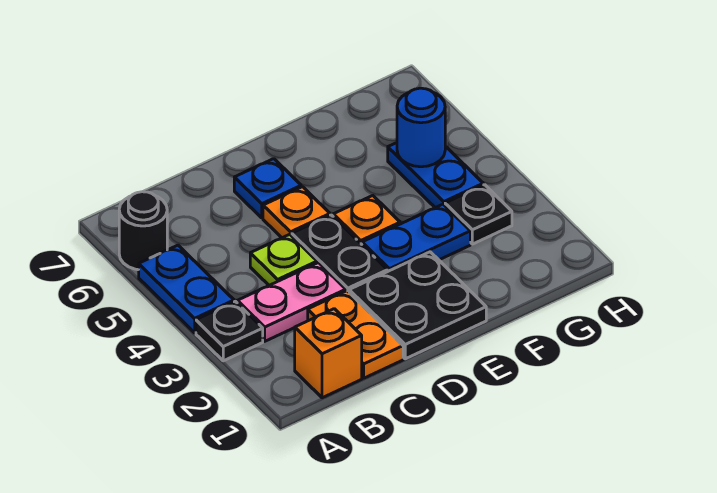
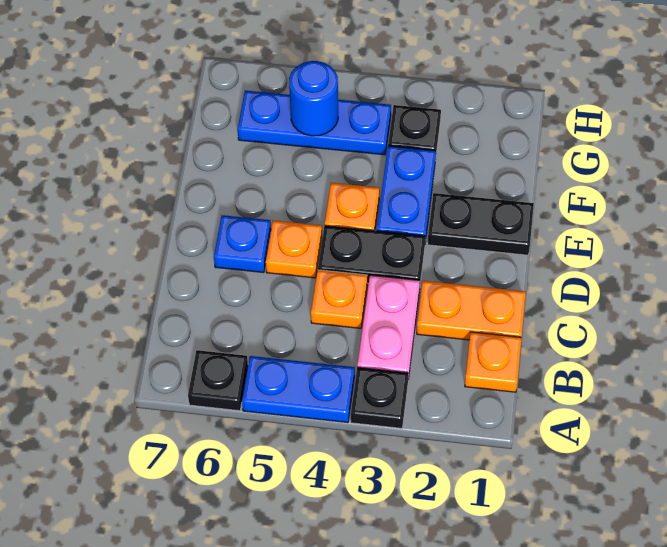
black round brick A6 level 1 -> black plate A6 level 1
orange brick B1 level 1 -> orange plate B1 level 1
lime plate C4 level 1 -> orange plate C4 level 1
black plate D1:E2 level 1 -> black plate E1:E2 level 1
blue plate G4:G5 level 1 -> blue plate G4:G6 level 1

